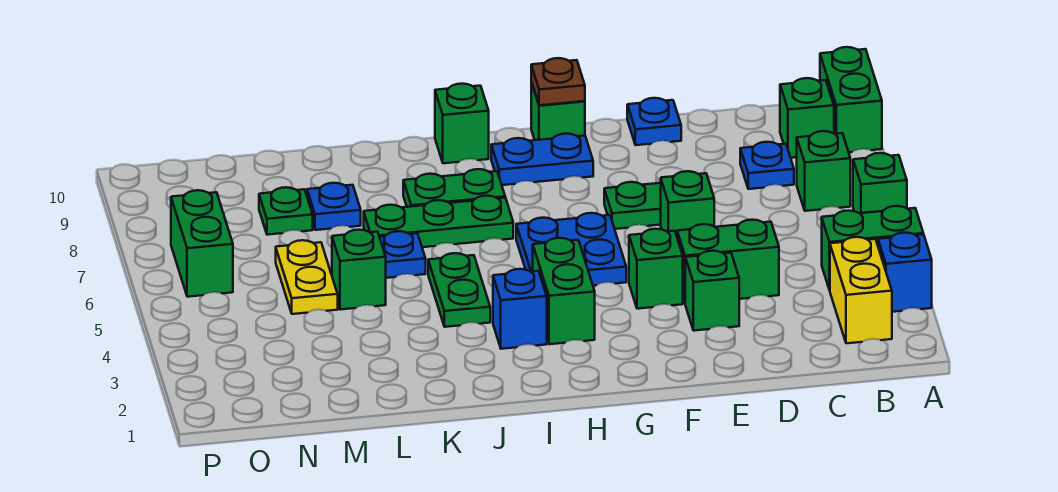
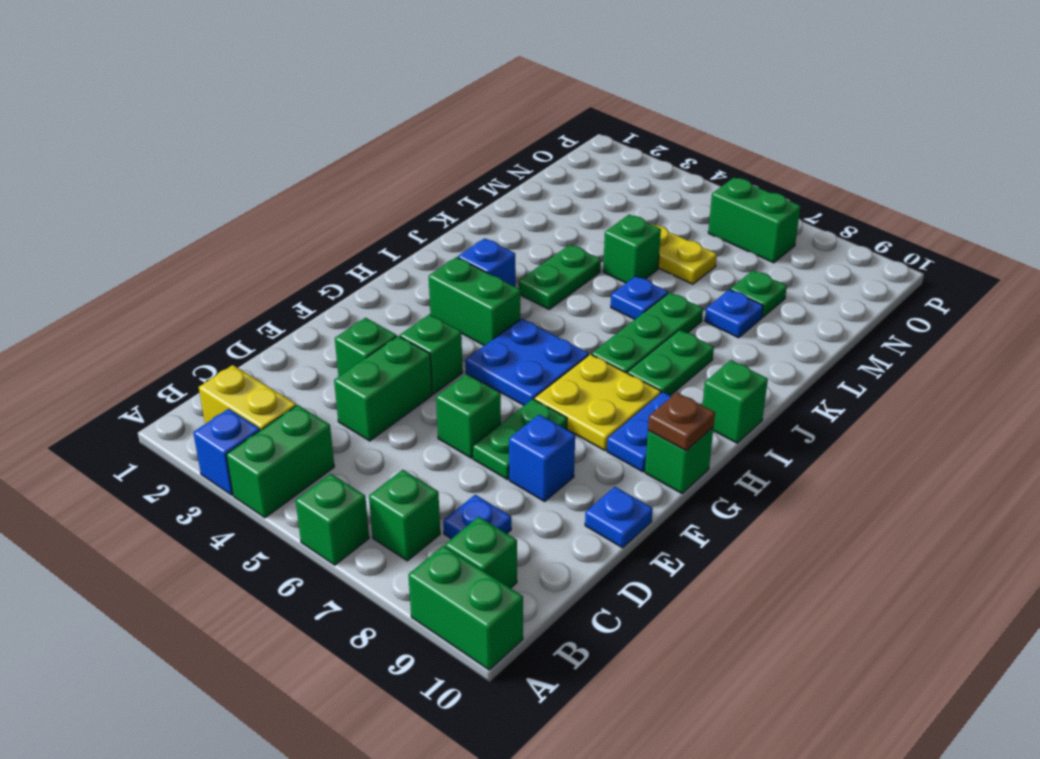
none -> blue brick E8 level 1
none -> yellow plate G7:H8 level 1
green plate J4:J5 level 1 -> green plate J4:K4 level 1

